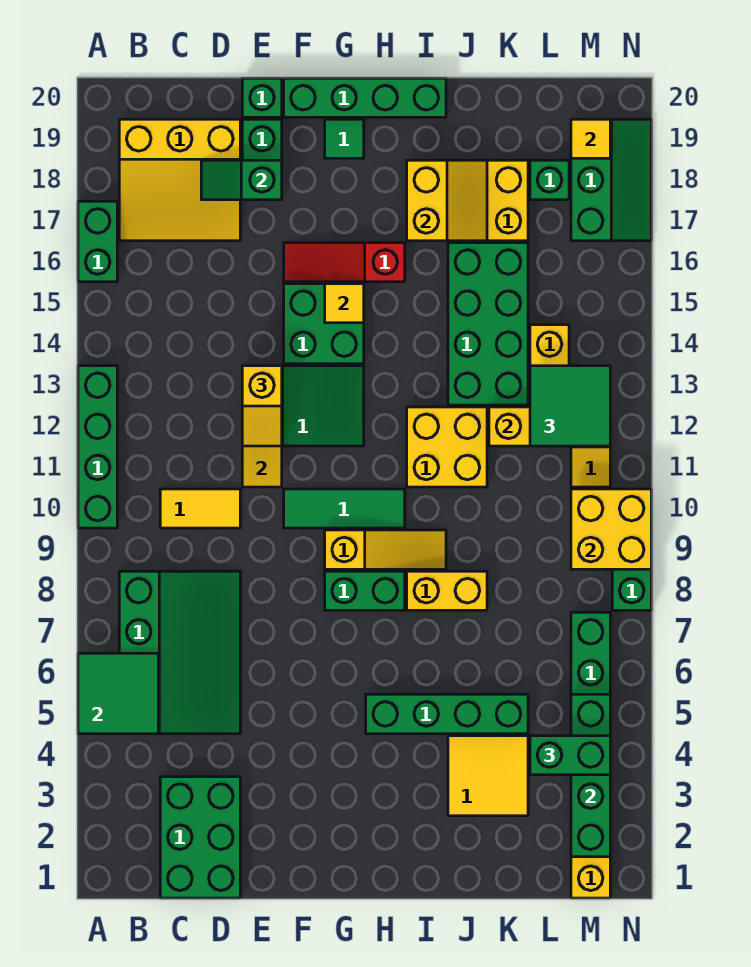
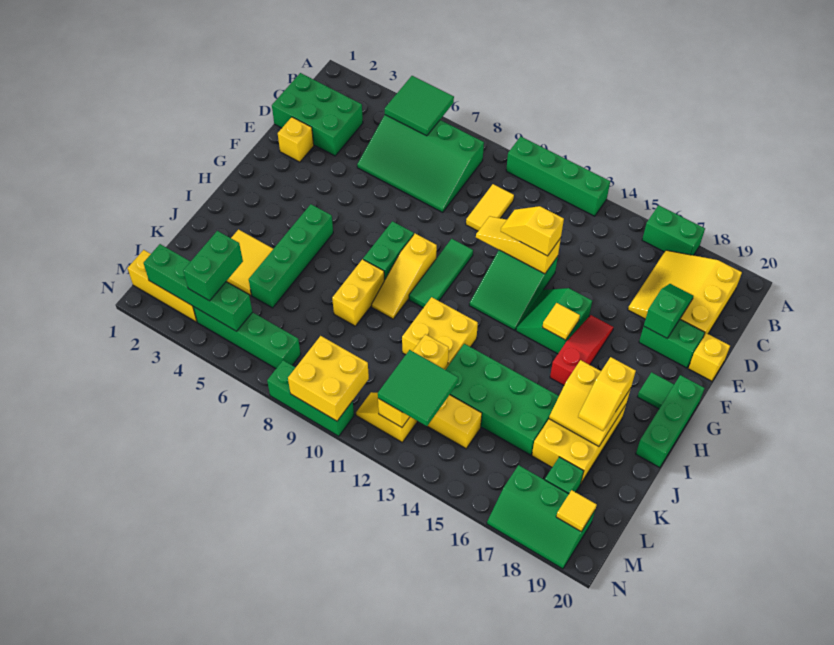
none -> yellow brick E2 level 1
green brick E20 level 1 -> yellow brick E20 level 1
green brick F14:G15 level 1 -> green slope F14:G15 level 1 top 15
green brick F20:I20 level 1 -> green brick G20:I20 level 1
none -> yellow slope I18:J18 level 3 top I

